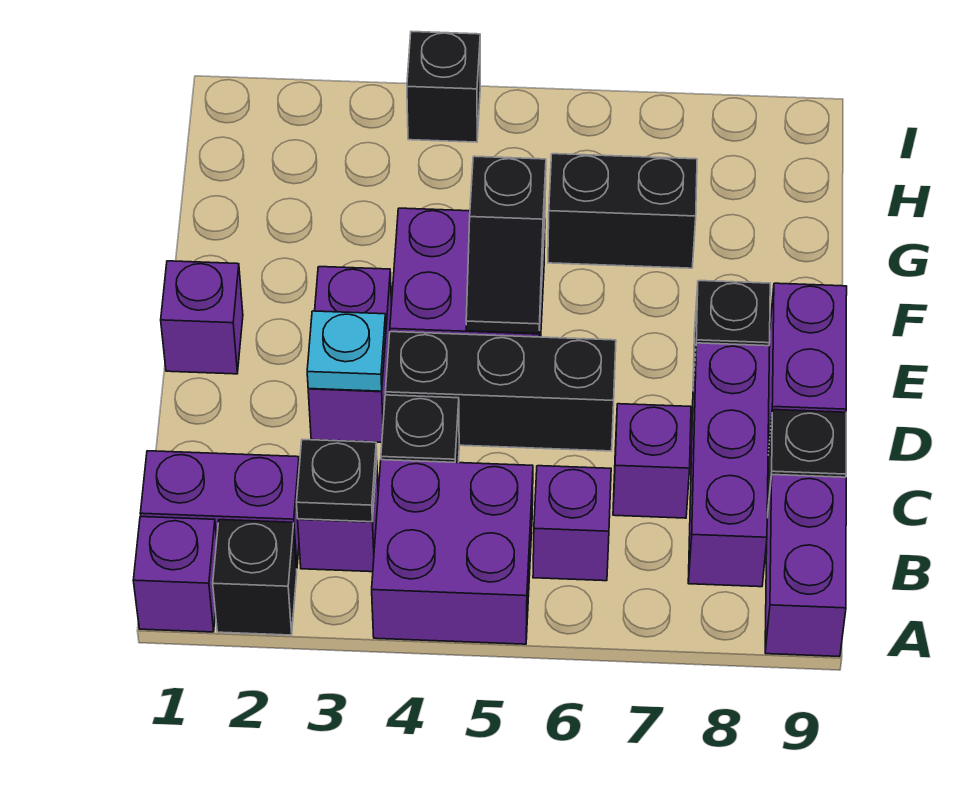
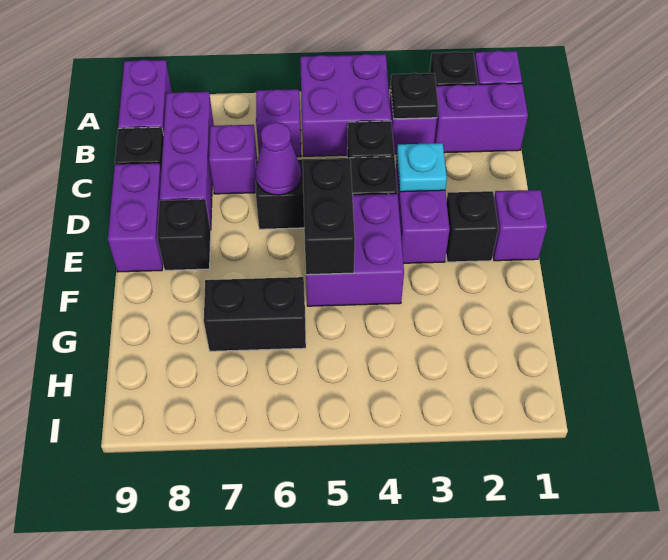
none -> purple cone D6 level 2
black slope E5:F5 level 2 top F -> black brick E5:F5 level 2
black brick I4 level 1 -> black brick E2 level 1

